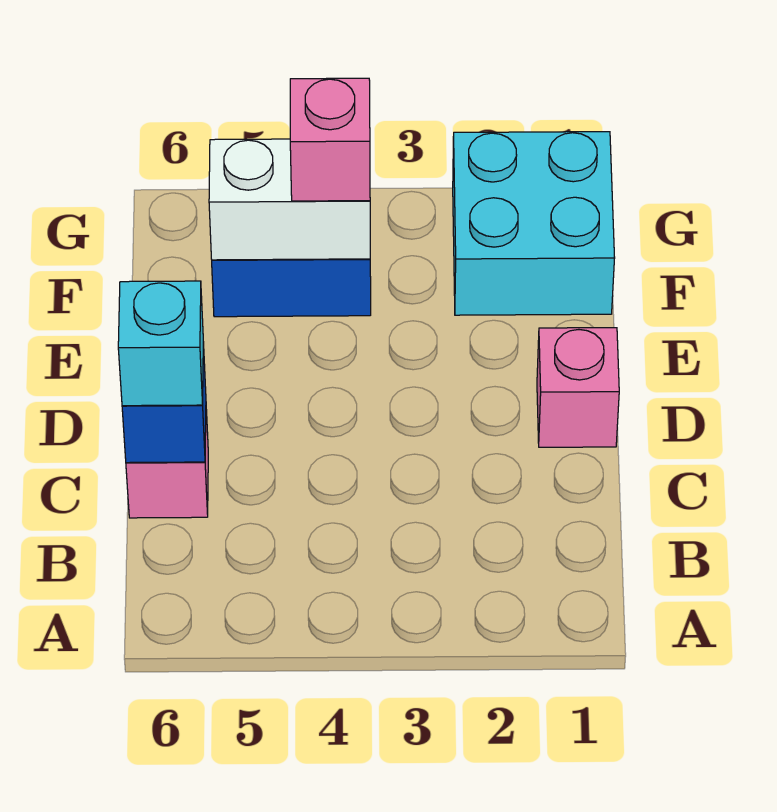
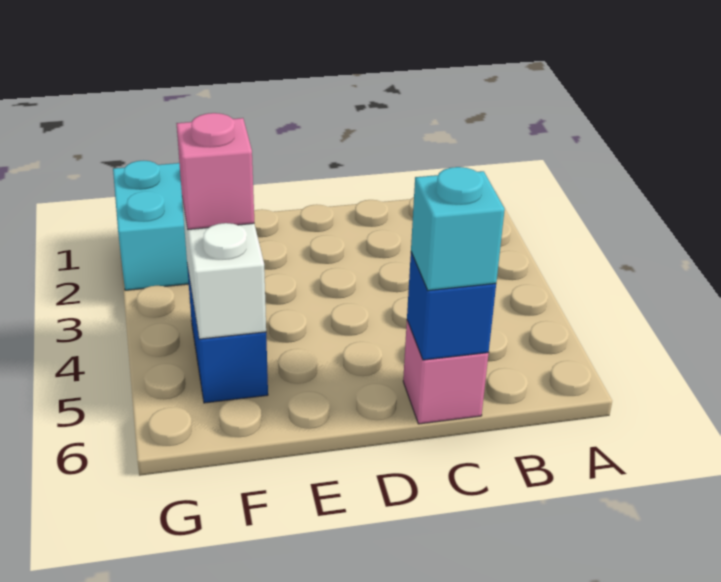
pink brick D1 level 1 -> none

